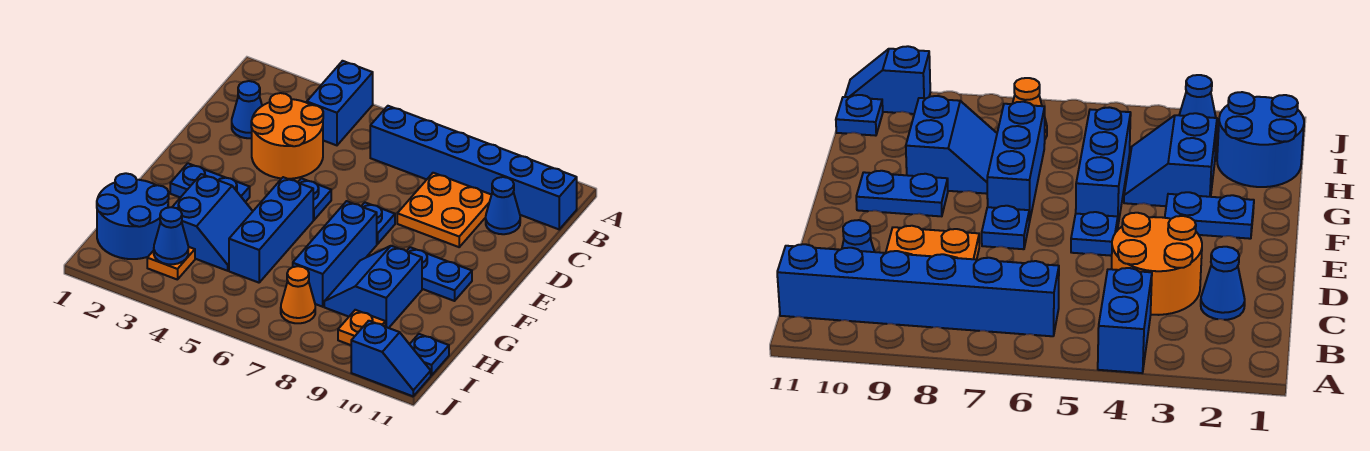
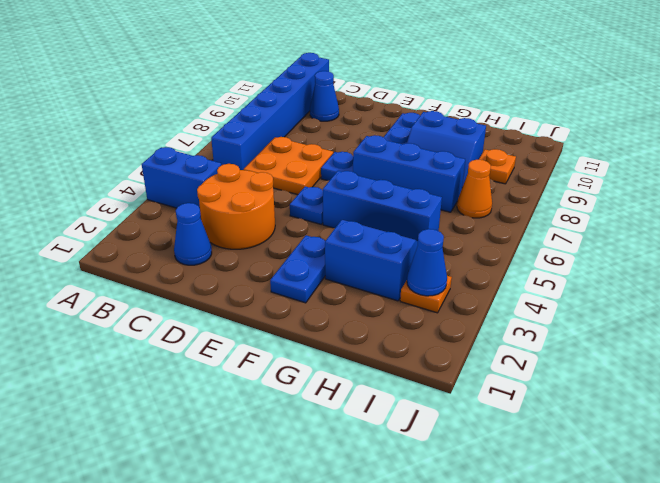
orange plate C8:D9 level 1 -> orange plate C6:D7 level 1
blue round brick H1:I2 level 1 -> none
blue plate I11 level 1 -> none
blue slope J10:J11 level 1 top 10 -> none

